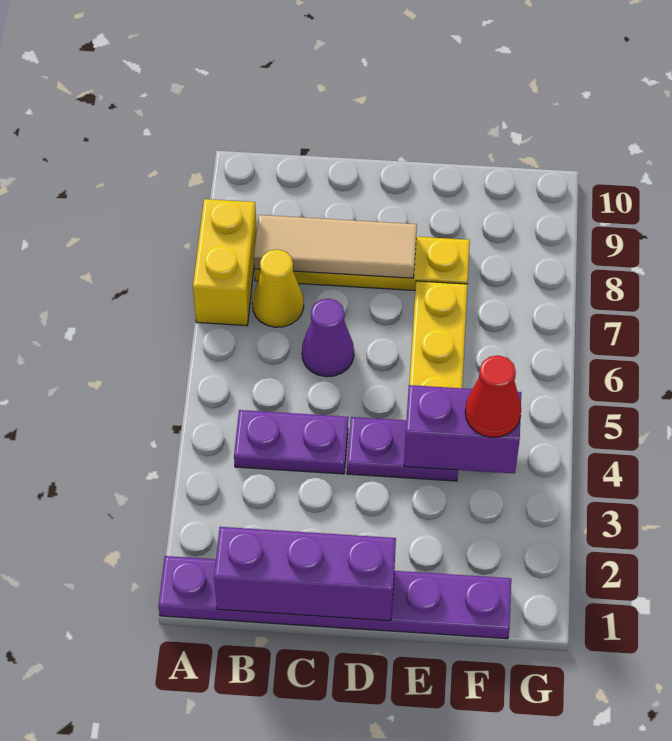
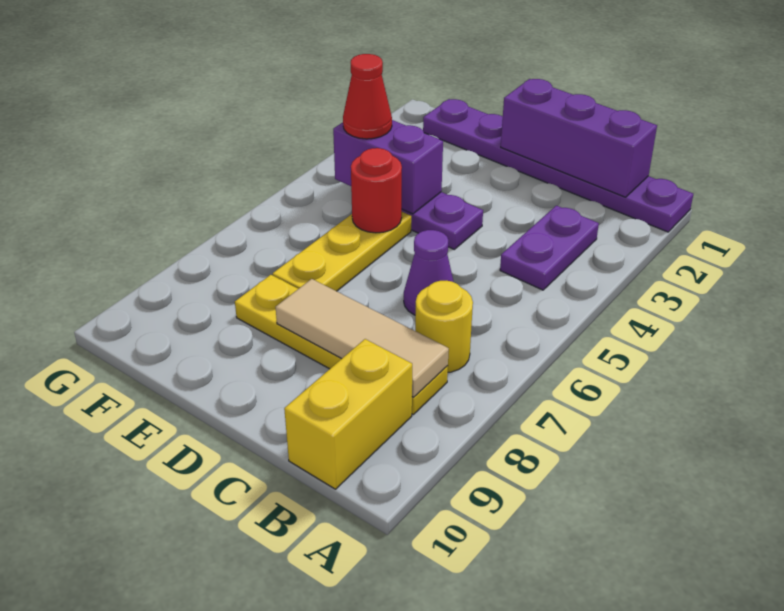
yellow brick A7:A8 level 1 -> yellow brick B9:B10 level 1
purple plate B4:C4 level 1 -> purple plate B3:B4 level 1
yellow cone B7 level 1 -> yellow round brick B7 level 1
none -> red round brick E5 level 2

